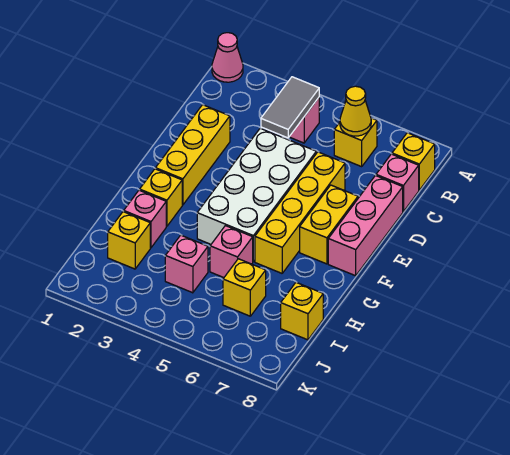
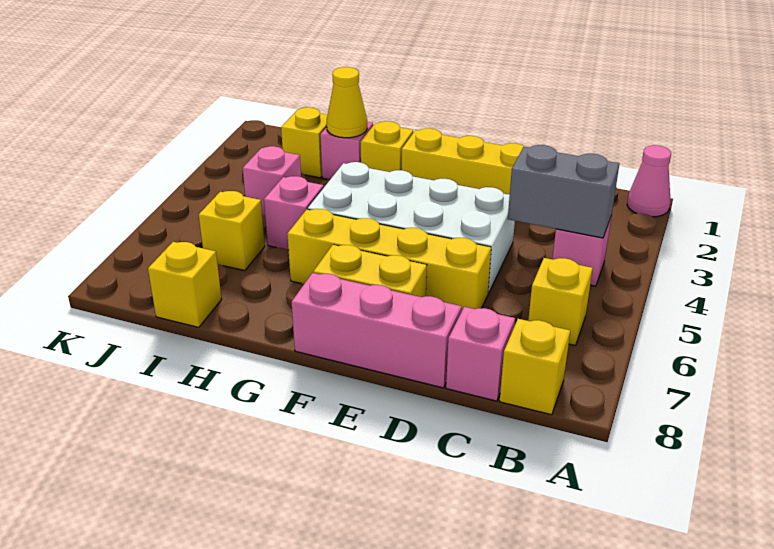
grey tile B4:C4 level 2 -> grey brick B4:C4 level 2
yellow cone B6 level 2 -> yellow cone H2 level 2

